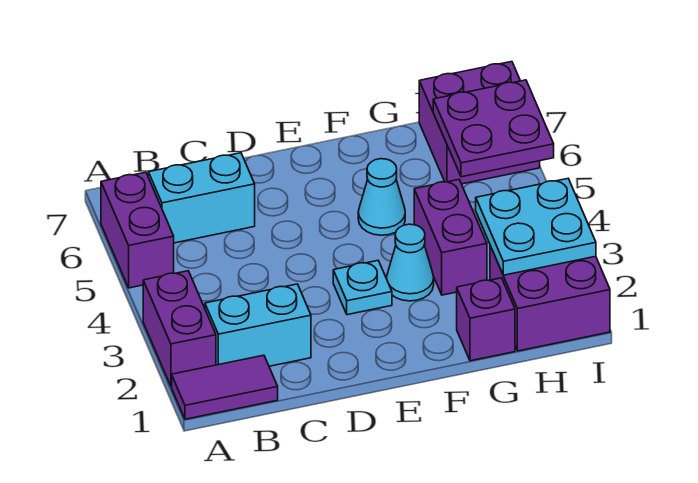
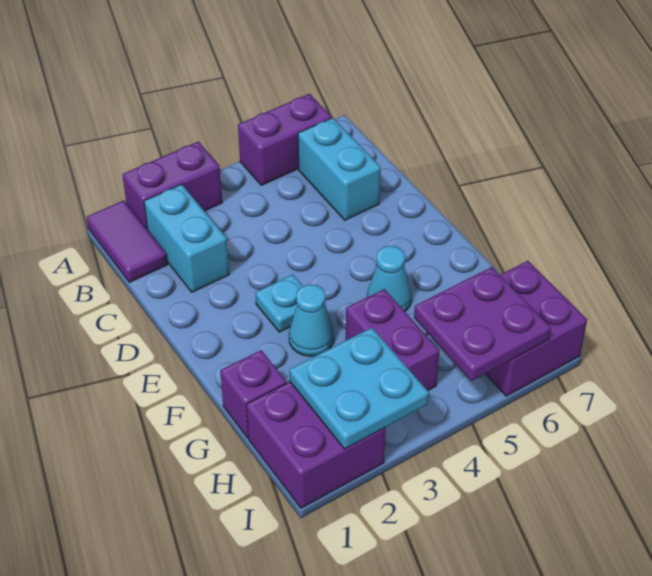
purple brick G3:G4 level 1 -> purple brick G4:H4 level 1

